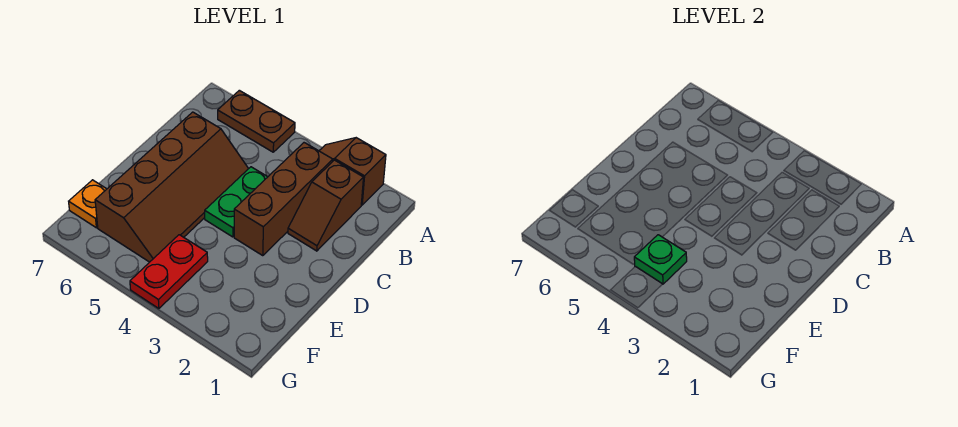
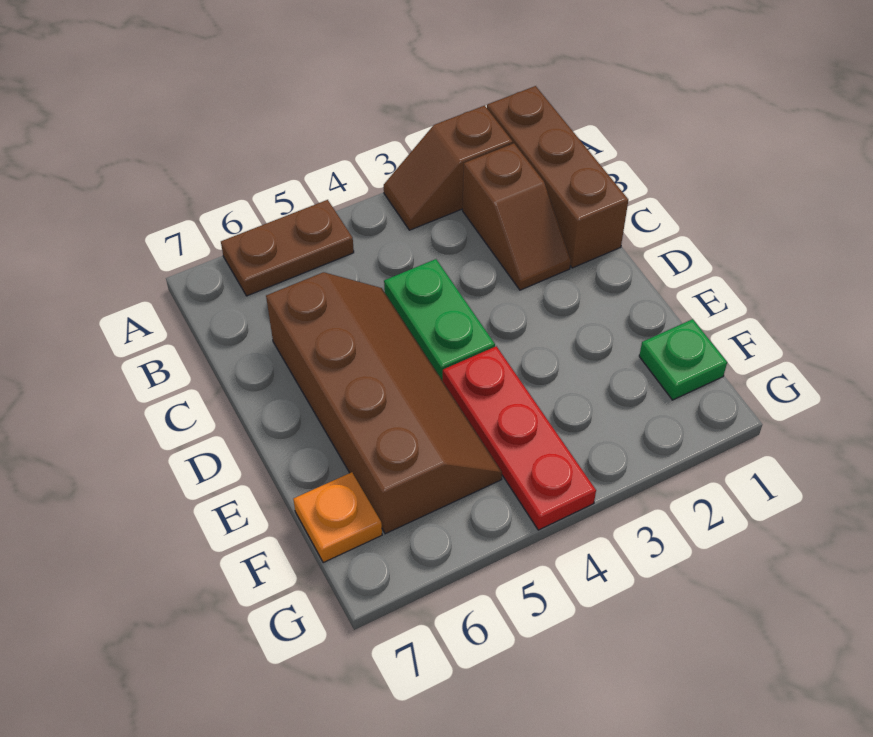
brown brick B3:D3 level 1 -> brown brick A1:C1 level 1
red plate F4:G4 level 1 -> red plate E4:G4 level 1
green plate F4 level 2 -> green plate F1 level 1

